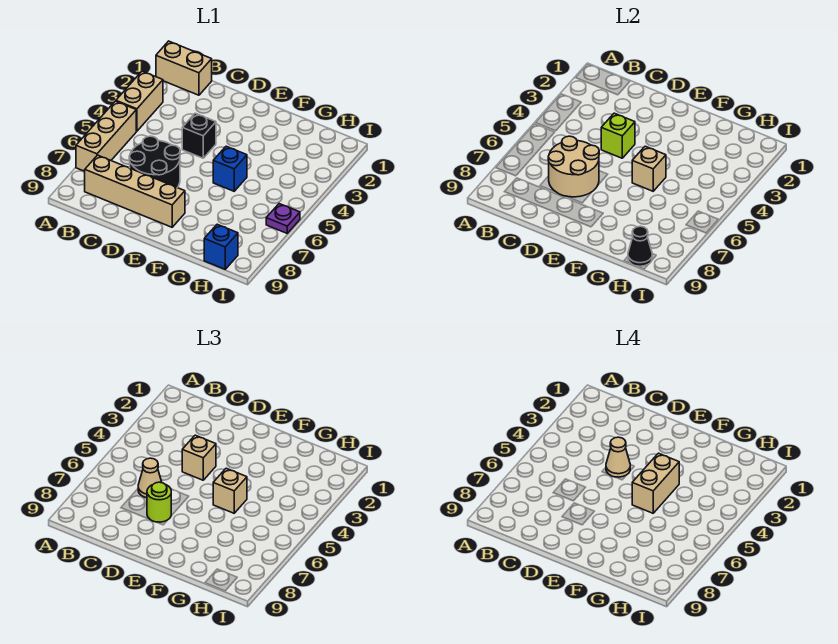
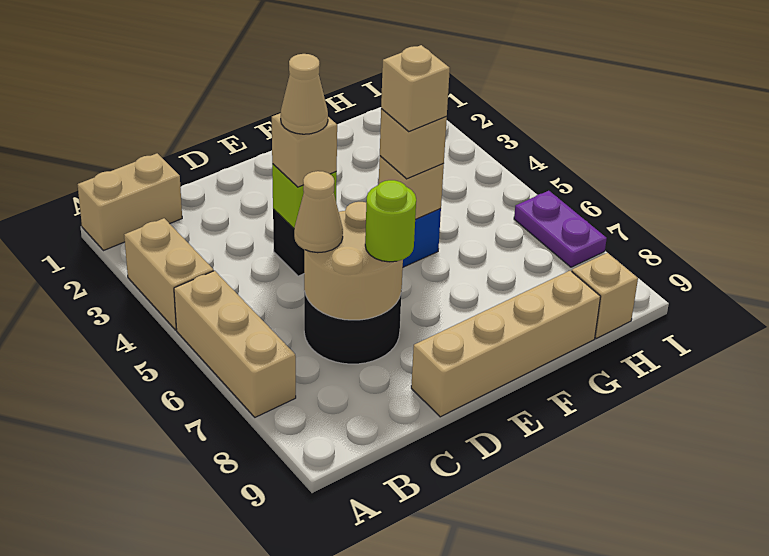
tan brick B8:E8 level 1 -> tan brick D9:G9 level 1
tan brick F4:F5 level 4 -> tan brick F5 level 4
blue brick H9 level 1 -> tan brick H9 level 1
black cone H9 level 2 -> none
purple plate I6 level 1 -> purple plate I6:I7 level 1

